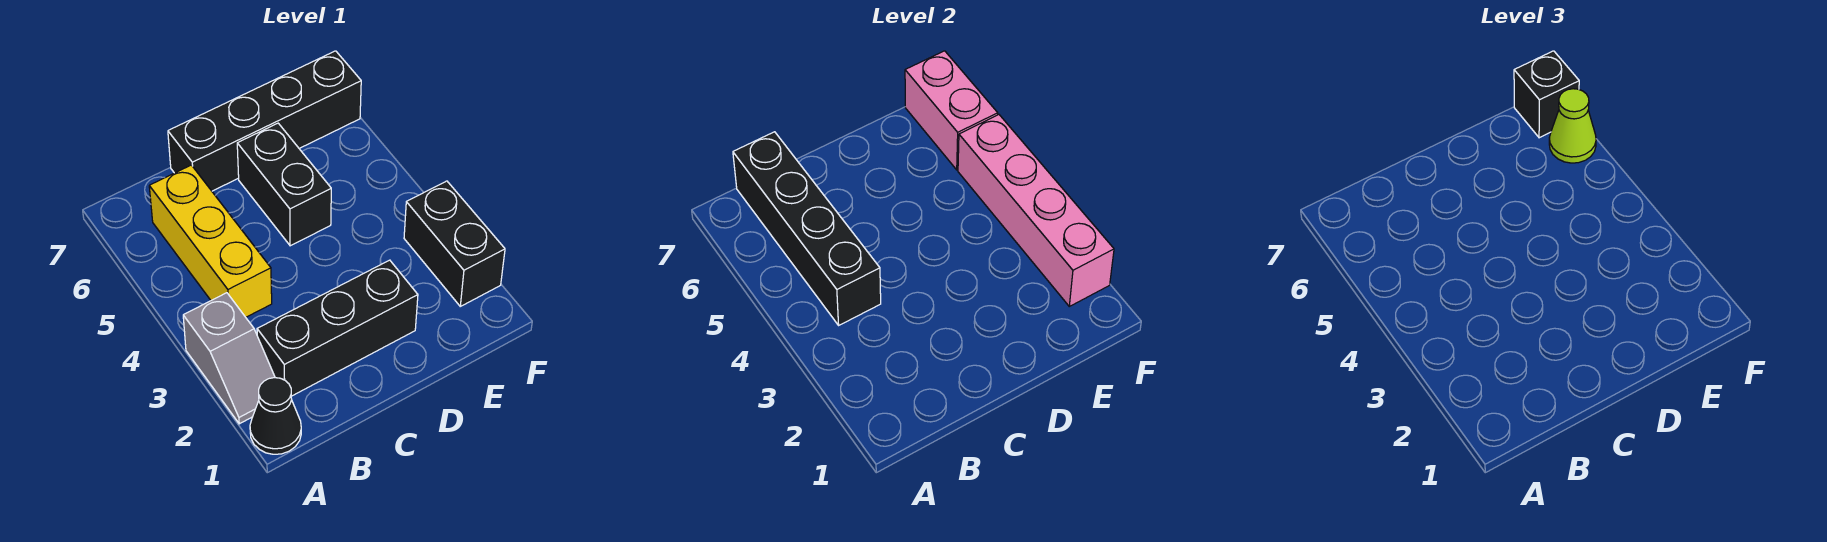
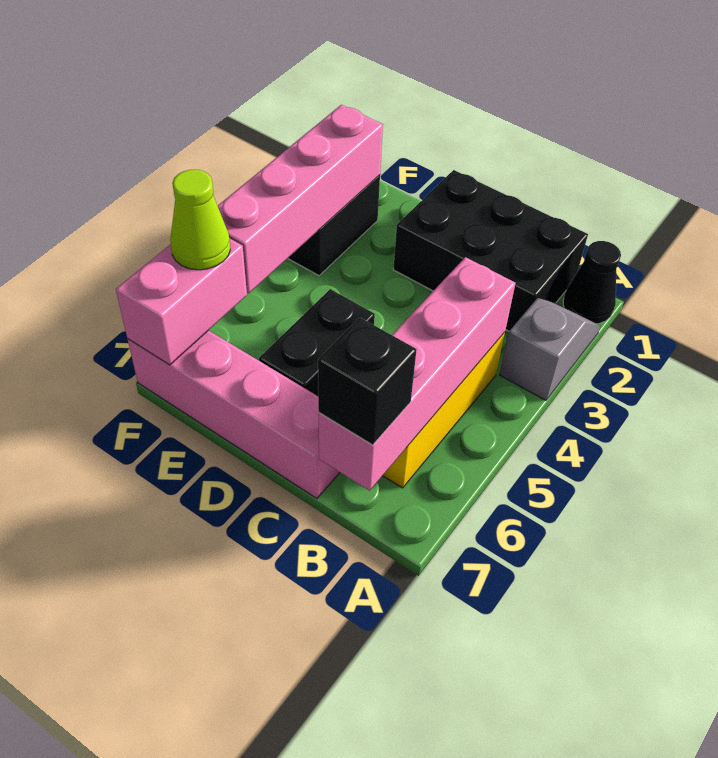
black brick B2:D2 level 1 -> black brick B1:D2 level 1
black brick B4:B7 level 2 -> pink brick B4:B7 level 2
black brick C7:F7 level 1 -> pink brick C7:F7 level 1
black brick F7 level 3 -> black brick B7 level 3

